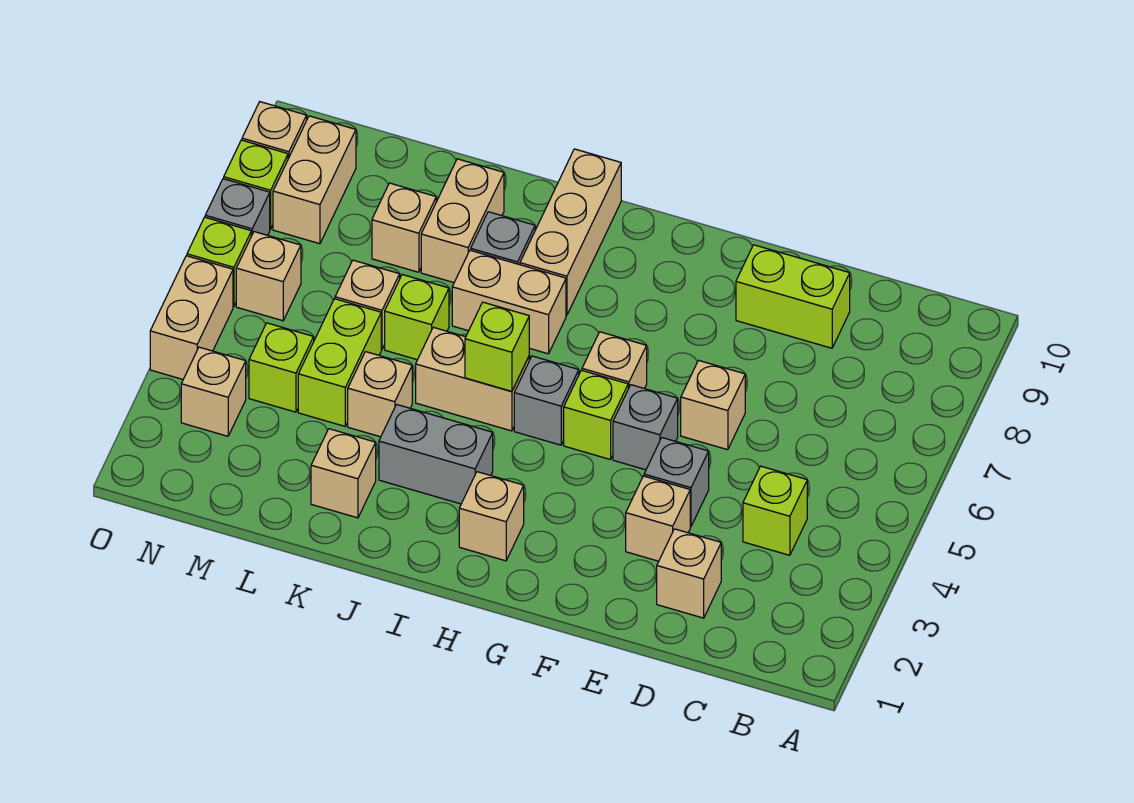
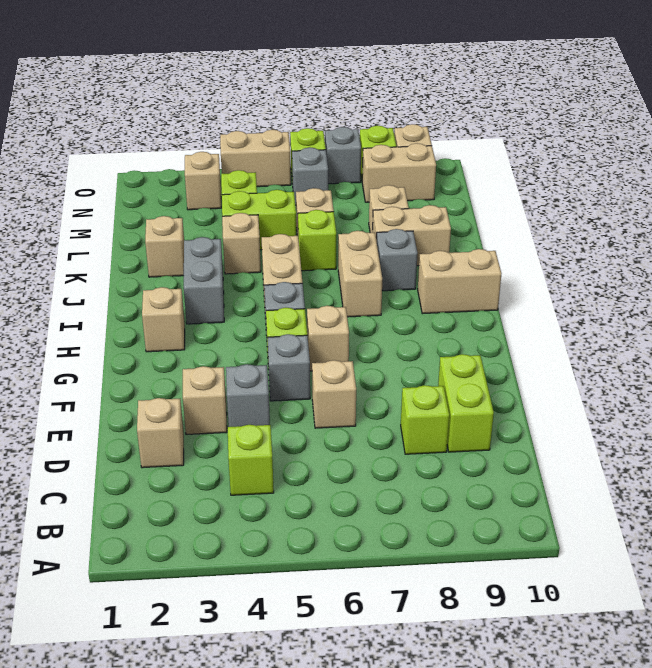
lime brick I5 level 2 -> lime brick D8 level 1
tan brick I8:I10 level 1 -> tan brick I9:I10 level 1
tan brick N6 level 1 -> grey brick N6 level 1

